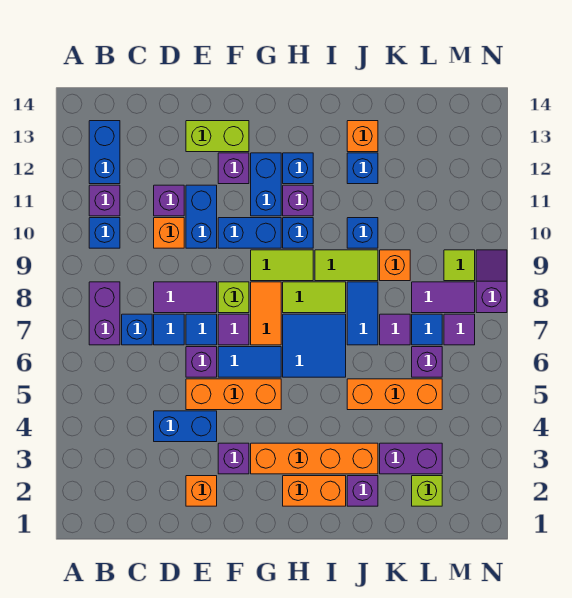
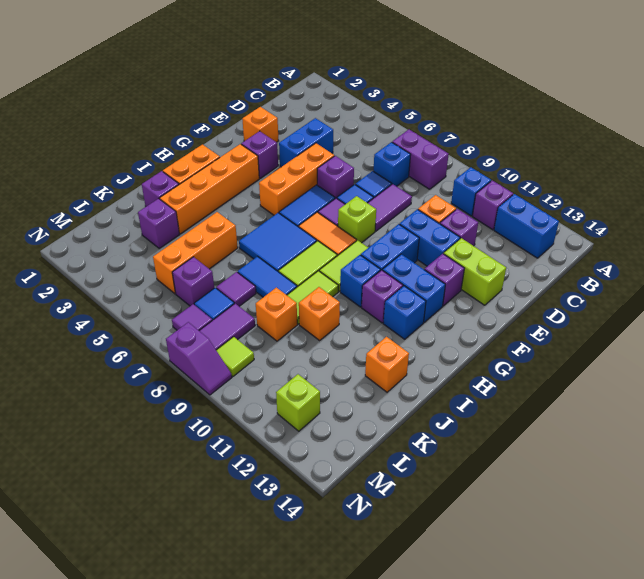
lime brick E13:F13 level 1 -> lime brick E12:E13 level 1
blue brick J10 level 1 -> orange brick J10 level 1
blue brick J12 level 1 -> none
purple brick K3:L3 level 1 -> purple brick K3 level 1
lime brick L2 level 1 -> lime brick M12 level 1

